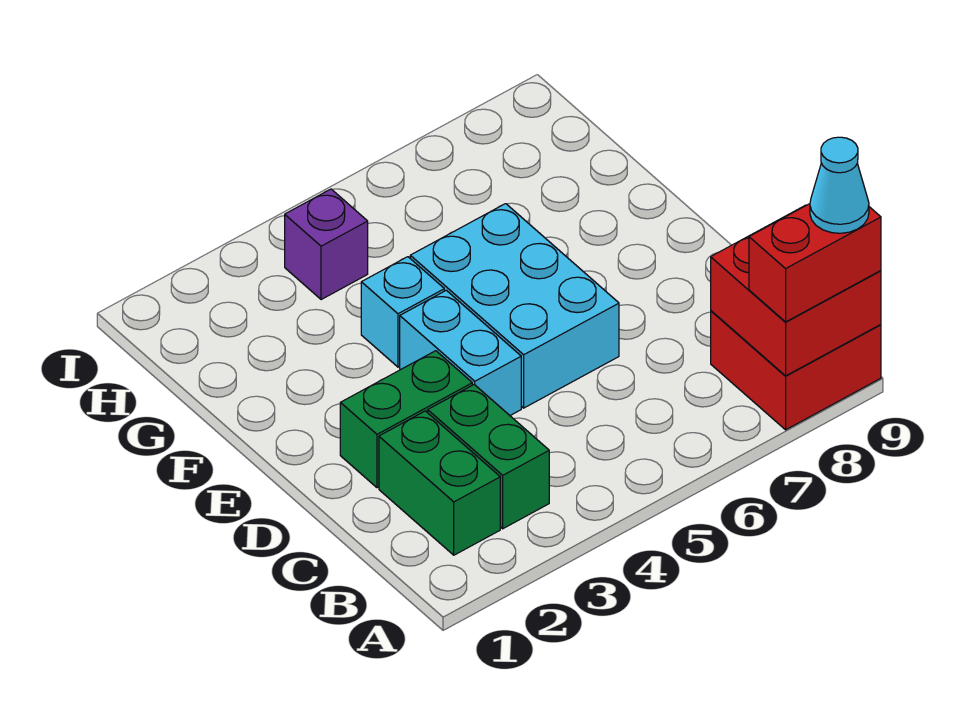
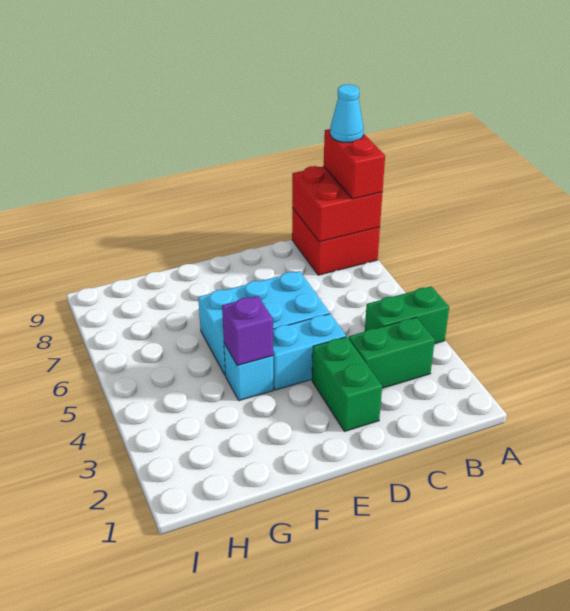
green brick B2:C2 level 1 -> green brick A4:B4 level 1
purple brick H4 level 1 -> purple brick F4 level 2

